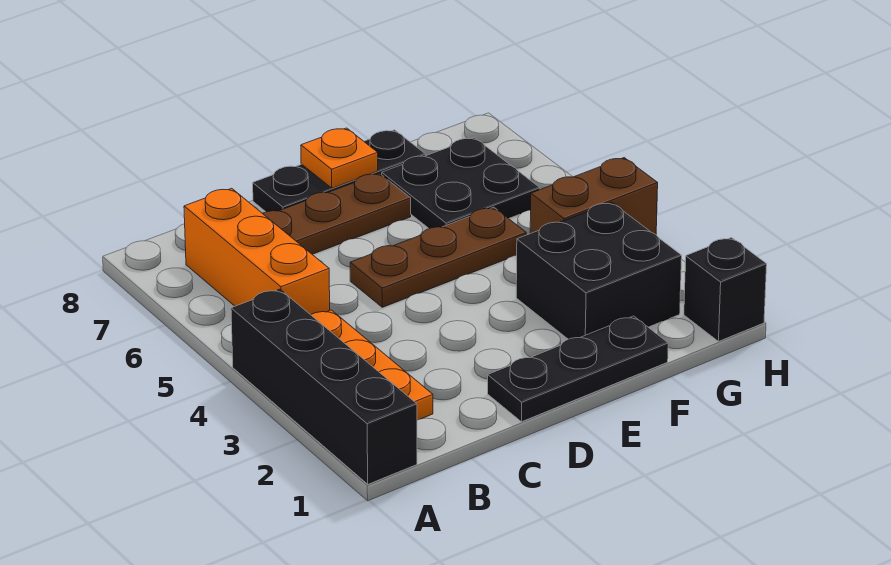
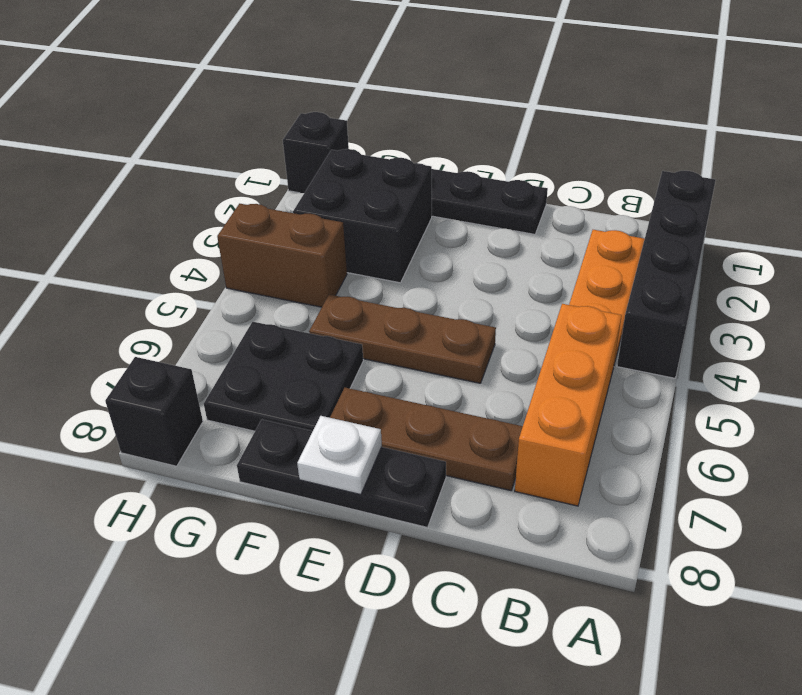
orange plate E8 level 2 -> white plate E8 level 2
none -> black brick H8 level 1

